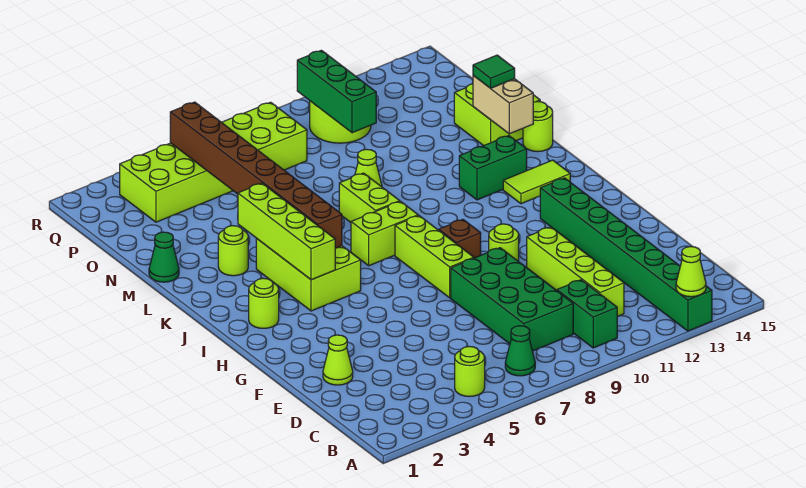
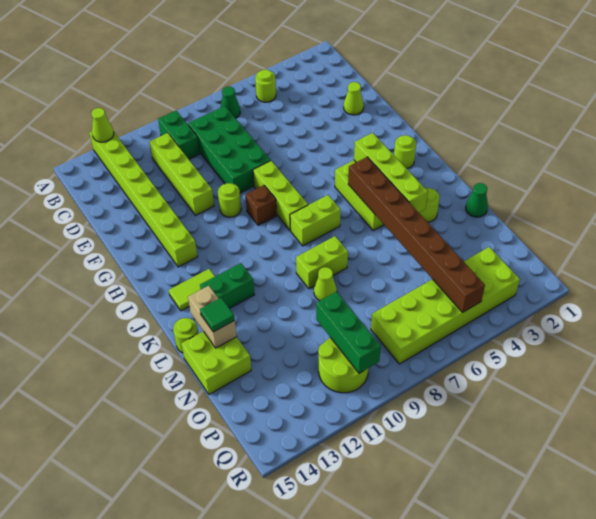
green brick A13:H13 level 1 -> lime brick A13:H13 level 1
lime brick K8:L8 level 1 -> lime brick L8:L9 level 1

